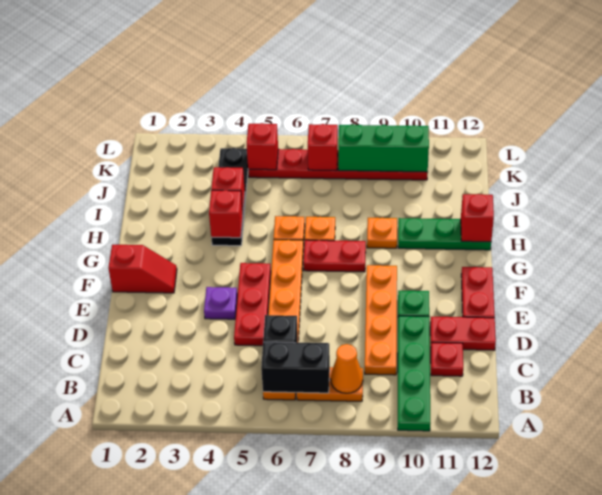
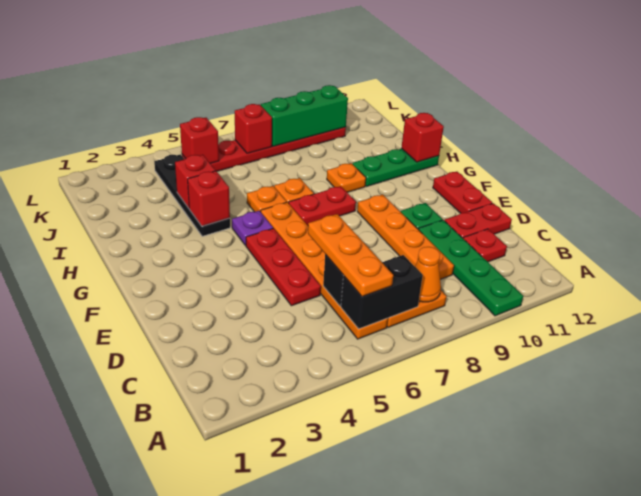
none -> orange plate B6:D6 level 3
purple plate E4 level 1 -> purple plate G5 level 1
red slope F1:F2 level 1 top 1 -> none

